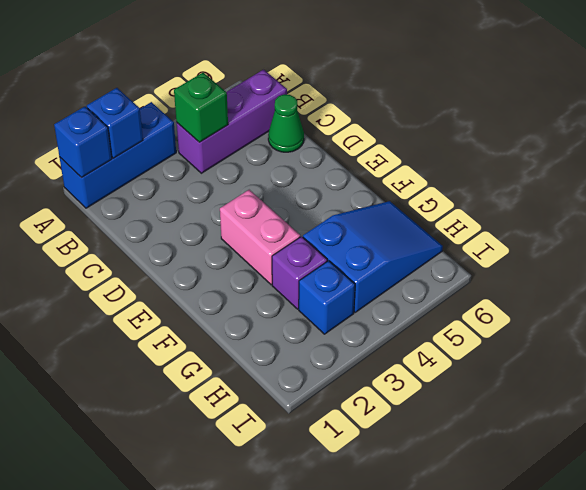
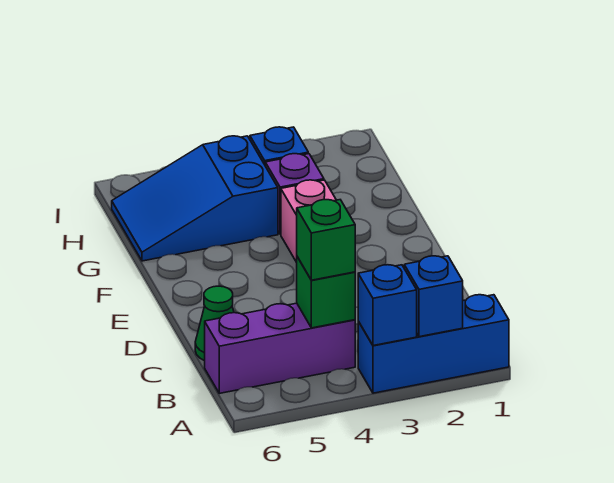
blue brick A1 level 2 -> blue brick A3 level 2
none -> green brick B4 level 3

